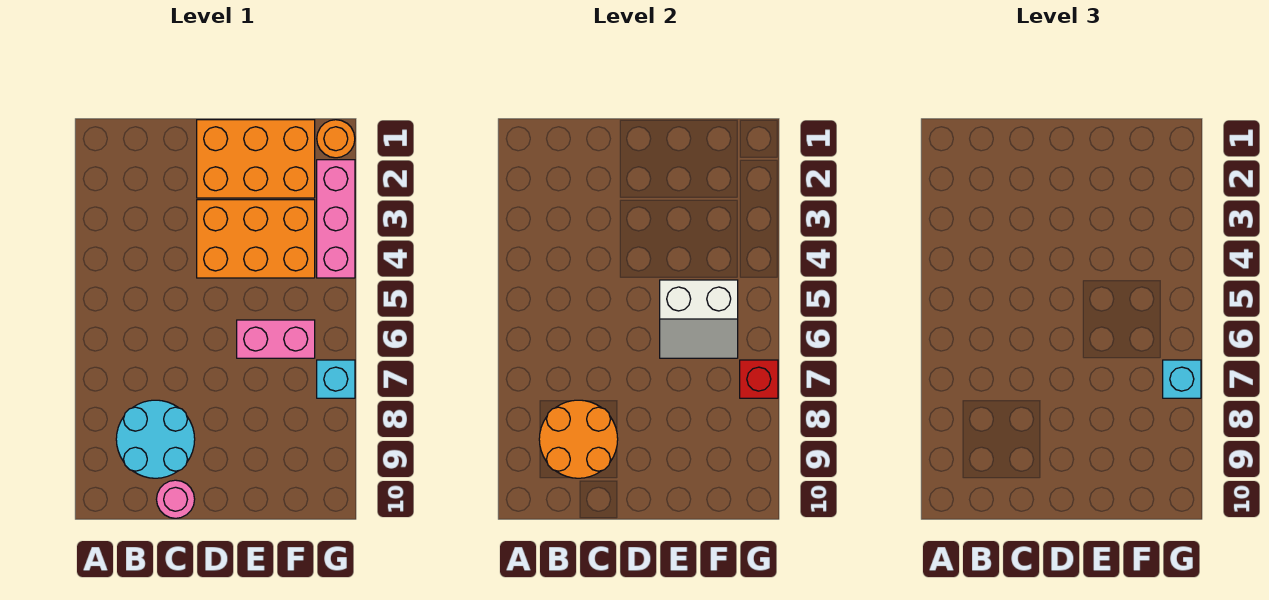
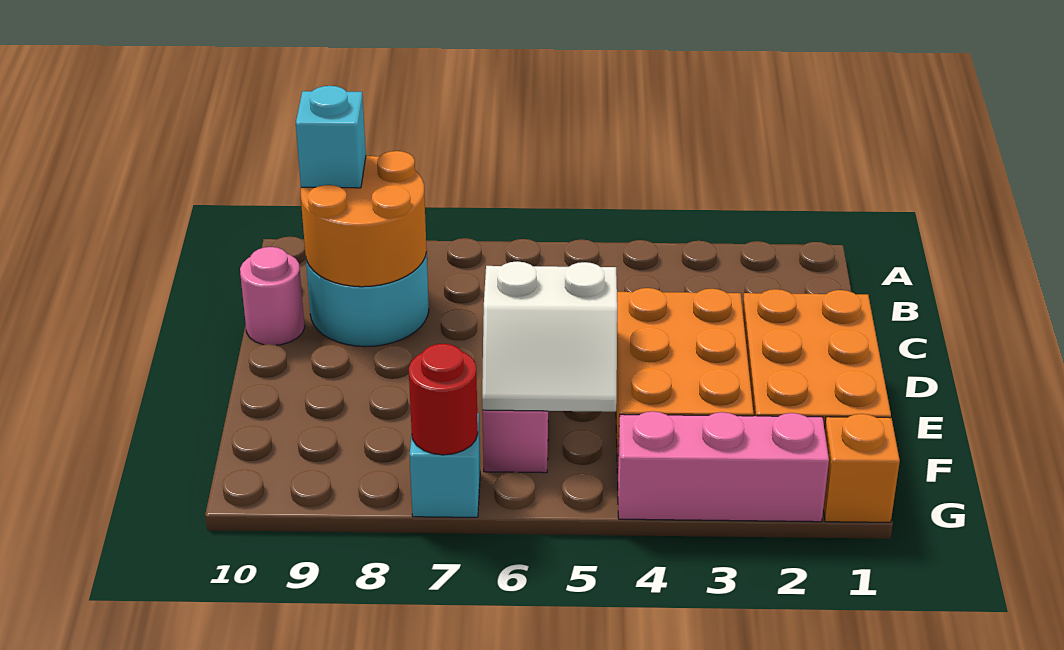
white slope E5:F6 level 2 top 5 -> white slope E5:F6 level 2 top E
orange round brick G1 level 1 -> orange brick G1 level 1
red brick G7 level 2 -> red round brick G7 level 2
cyan brick G7 level 3 -> cyan brick B9 level 3

